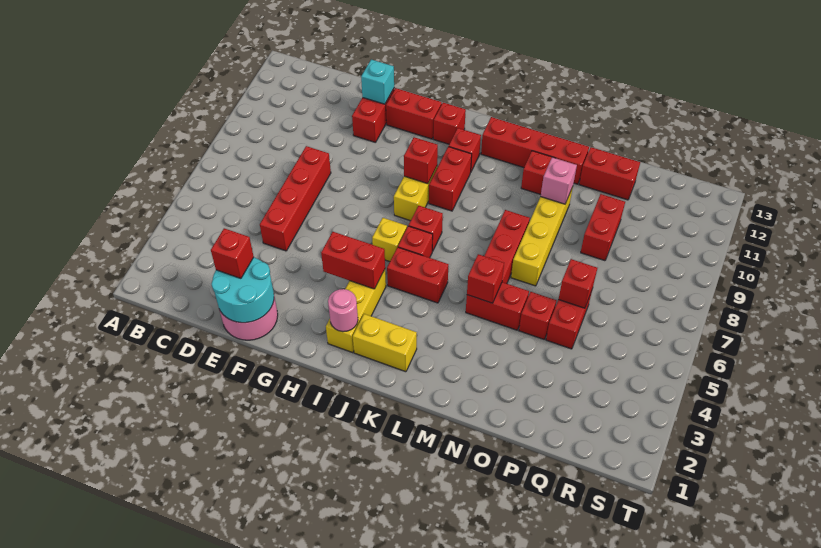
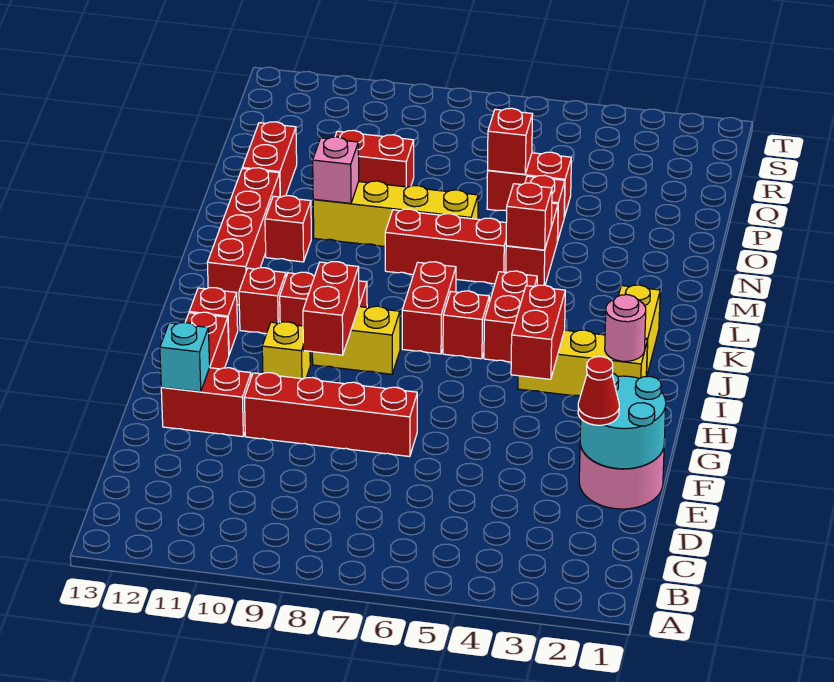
red brick E2 level 3 -> red cone E2 level 3
red brick E5:E8 level 1 -> red brick F7:F10 level 1
yellow brick I6 level 1 -> yellow brick H10 level 1
red brick I9 level 2 -> red brick H9:I9 level 2
red brick J7 level 1 -> red brick J7:K7 level 1

